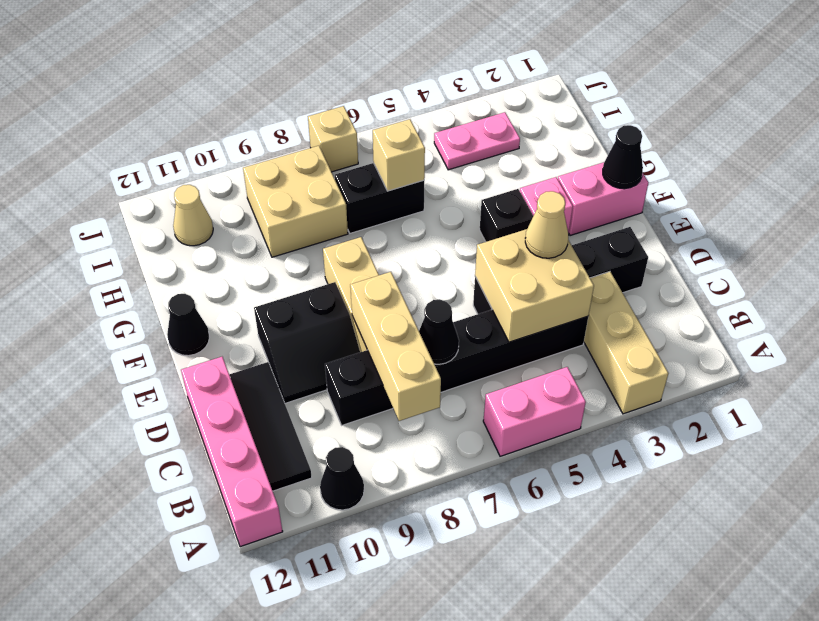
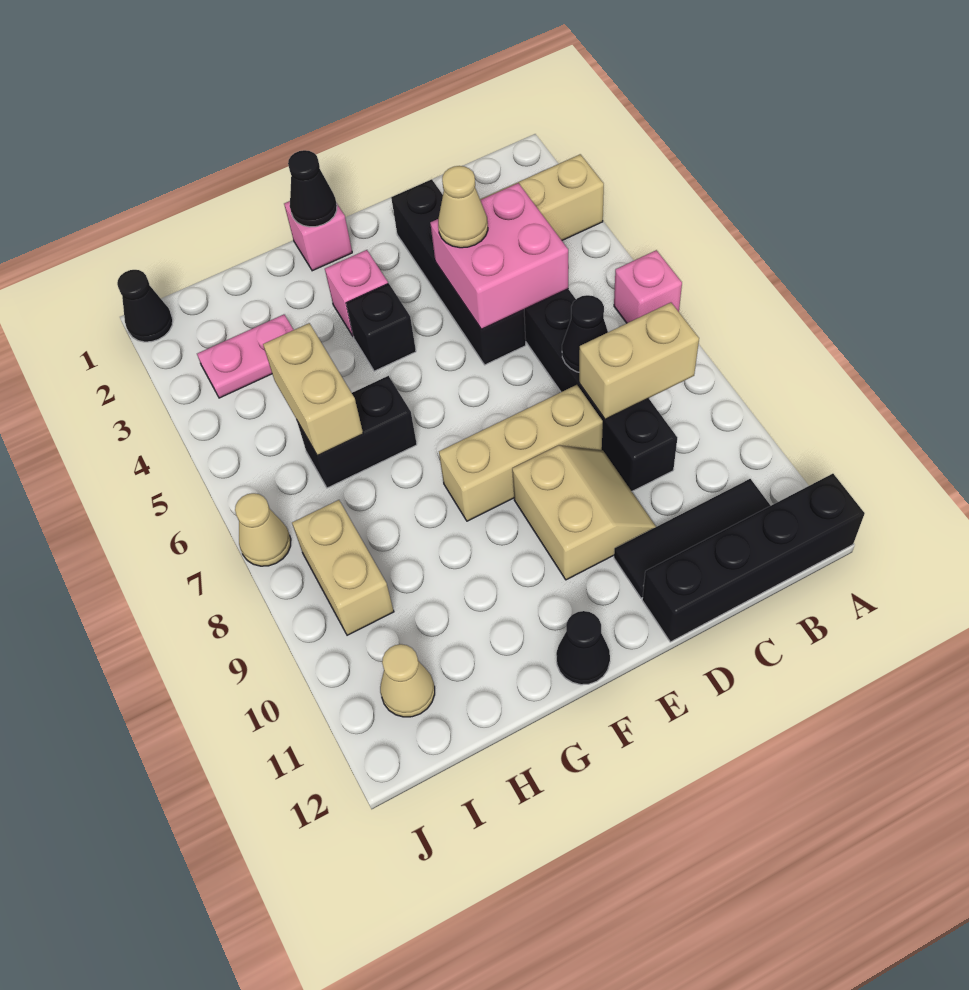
pink brick A5:A6 level 1 -> pink brick A6 level 1
black cone A10 level 1 -> black cone J1 level 1
pink brick A12:D12 level 1 -> black brick A12:D12 level 1
tan brick B8:D8 level 2 -> tan brick B8:C8 level 2
tan brick C4:D5 level 2 -> pink brick C4:D5 level 2
black slope D9:E10 level 1 top E -> tan slope D9:E10 level 1 top E
pink brick F1:F2 level 1 -> pink brick F1 level 1
black brick H6:H7 level 1 -> black brick G6:H6 level 1
tan brick H6 level 2 -> tan brick H5:H6 level 2
tan brick H8:I9 level 1 -> tan brick I8:I9 level 1
pink plate I3:I4 level 1 -> pink plate H3:I3 level 1
tan brick J7 level 1 -> tan cone J7 level 1

